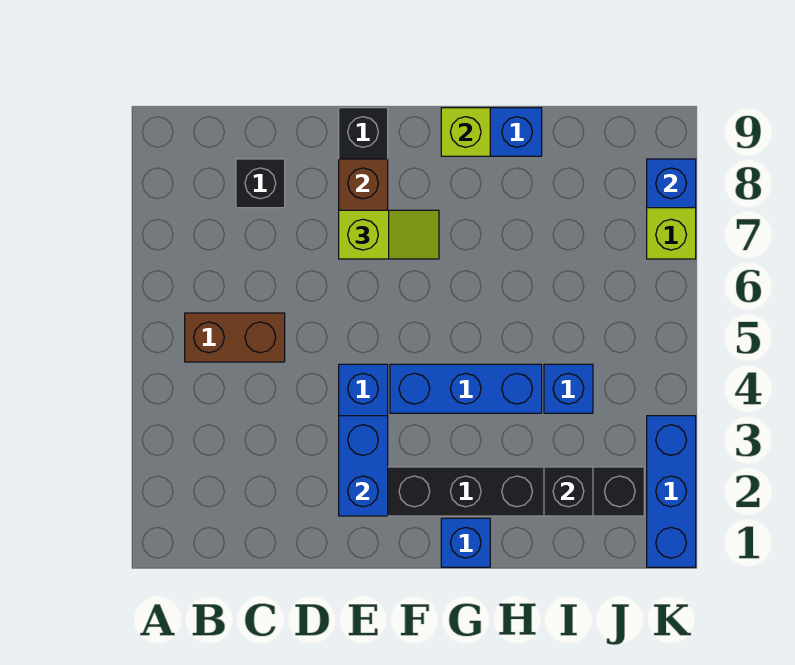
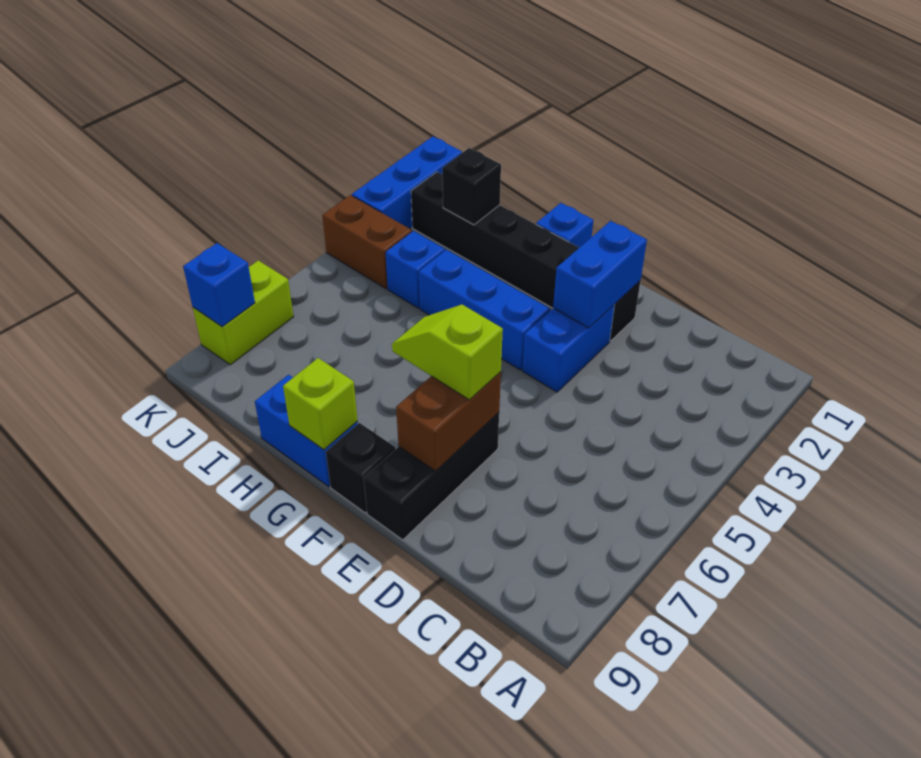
brown brick B5:C5 level 1 -> brown brick J4:K4 level 1
black brick C8 level 1 -> black brick F9 level 1

